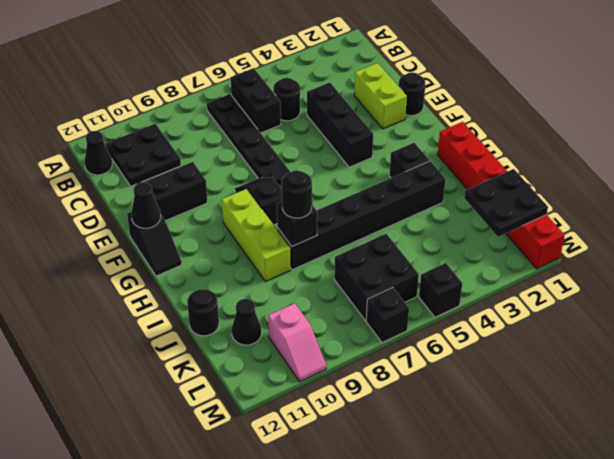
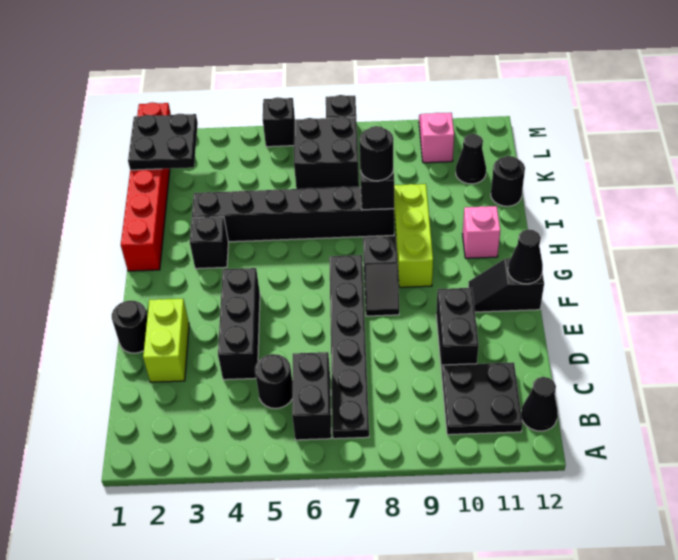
black brick E10:E11 level 1 -> black brick D10:E10 level 1
black slope F12:G12 level 1 top F -> black slope F11:F12 level 1 top 12
none -> pink brick H11 level 1

